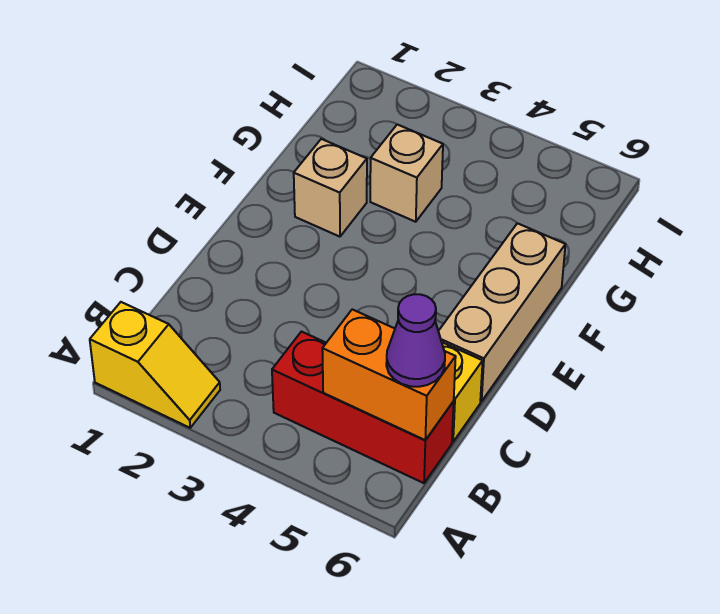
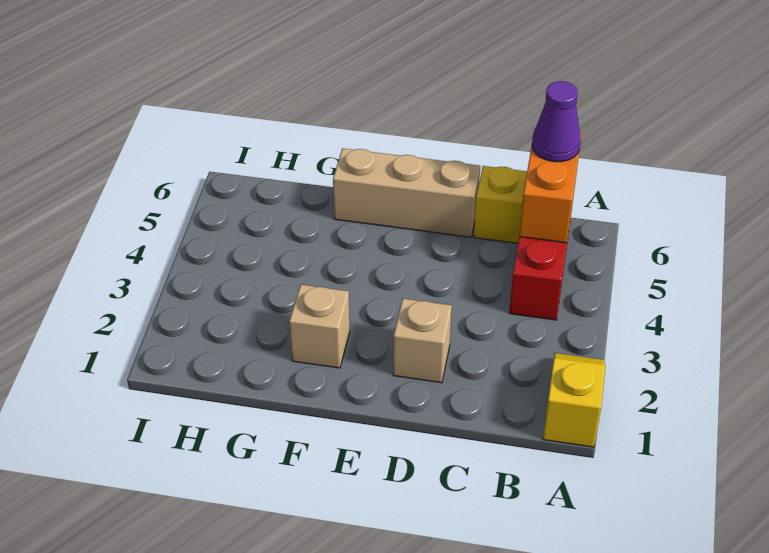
tan brick G3 level 1 -> tan brick D2 level 1

